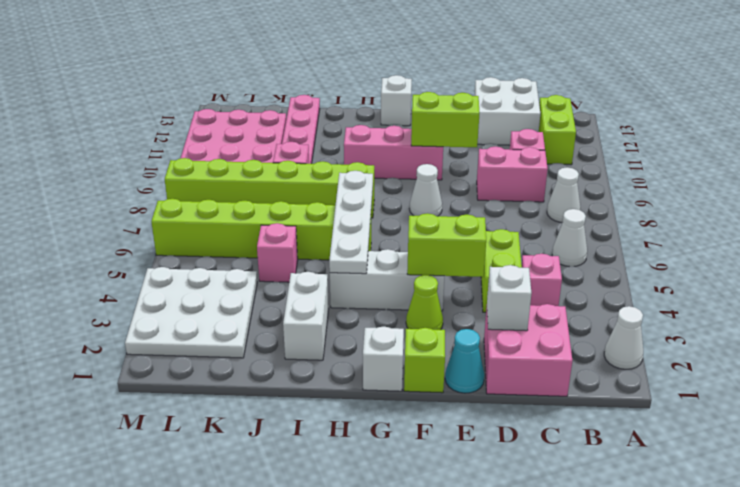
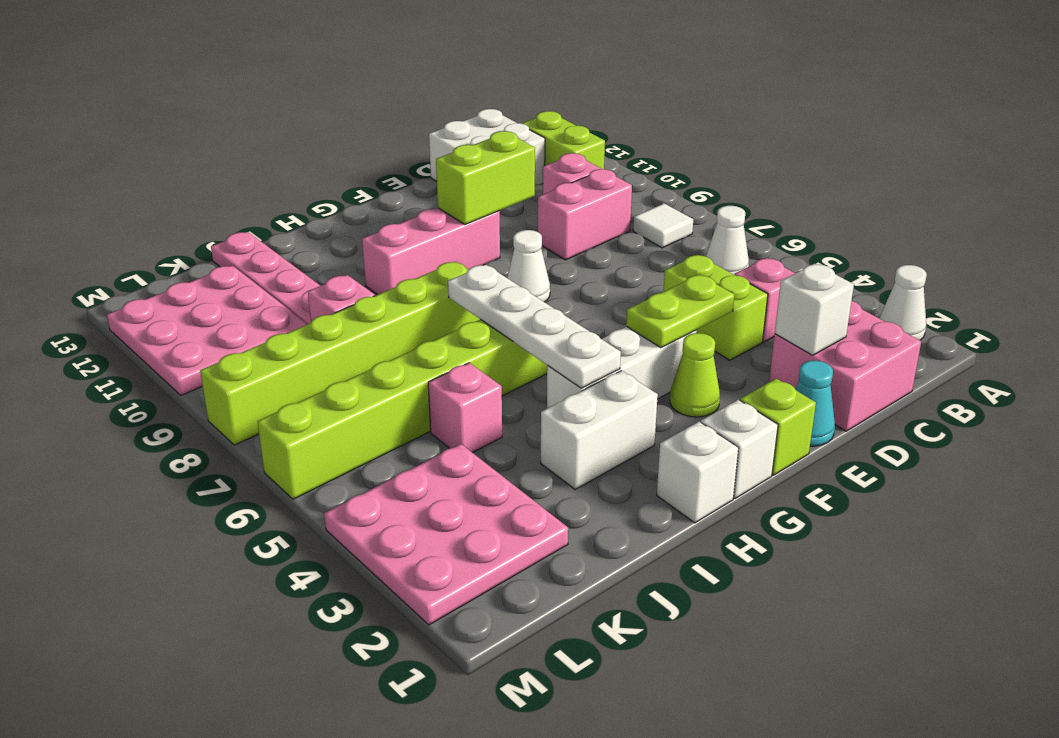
white cone B8 level 1 -> white tile B8 level 1
lime brick E4:F4 level 2 -> lime plate E4:F4 level 2
white brick G13 level 1 -> white brick H1 level 1
white brick I2:I3 level 1 -> white brick H3:I3 level 1
white plate K2:M4 level 1 -> pink plate K2:M4 level 1

